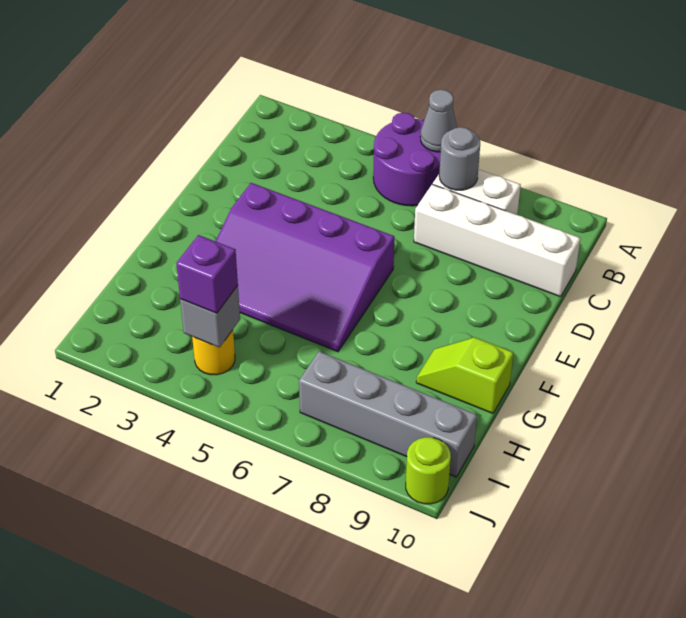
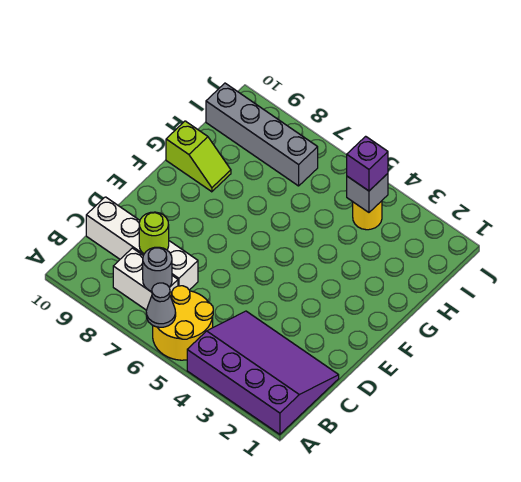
purple round brick A5:B6 level 1 -> yellow round brick A5:B6 level 1
purple slope E3:G6 level 1 top E -> purple slope A1:C4 level 1 top A
lime round brick J10 level 1 -> lime round brick C8 level 2

